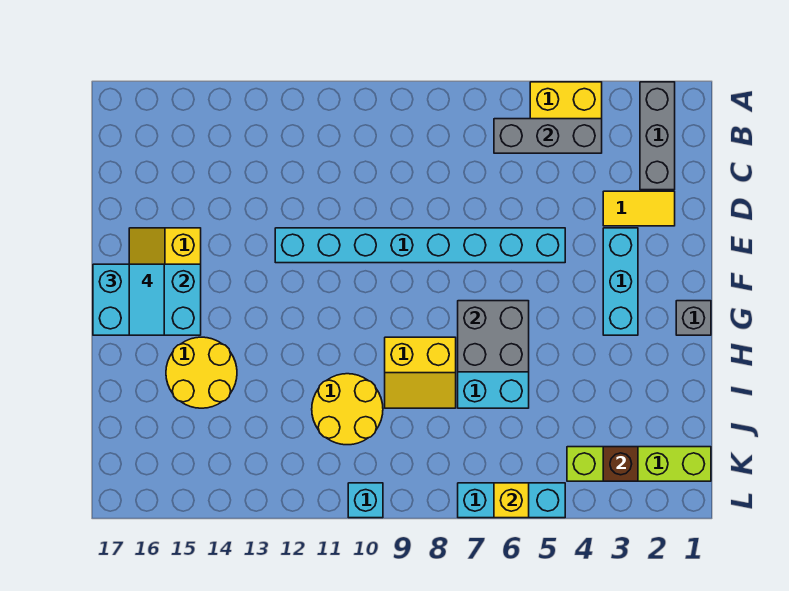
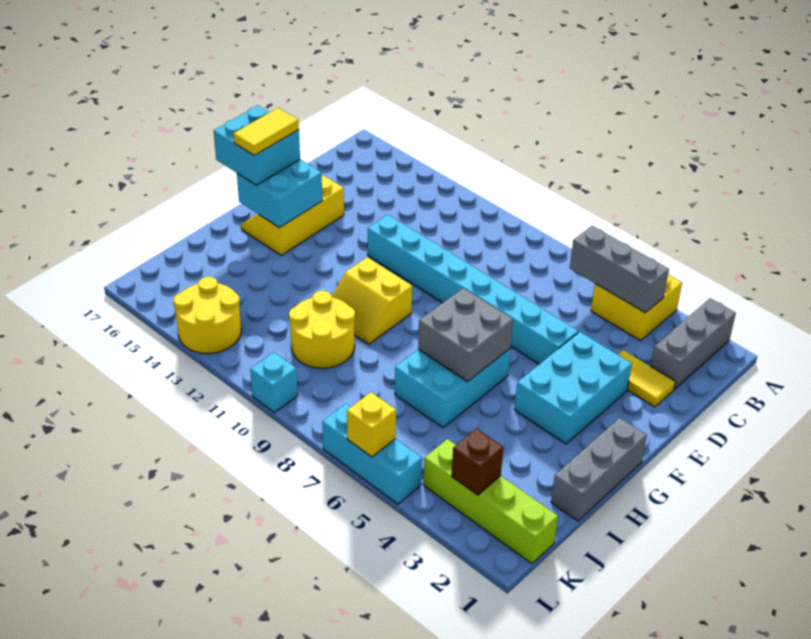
cyan brick E3:G3 level 1 -> cyan brick E3:G4 level 1
cyan tile F16:G16 level 4 -> yellow tile F16:G16 level 4
grey brick G1 level 1 -> grey brick G1:I1 level 1
yellow slope H8:I9 level 1 top H -> yellow slope G10:H11 level 1 top G
yellow round brick H14:I15 level 1 -> yellow round brick K13:L14 level 1

